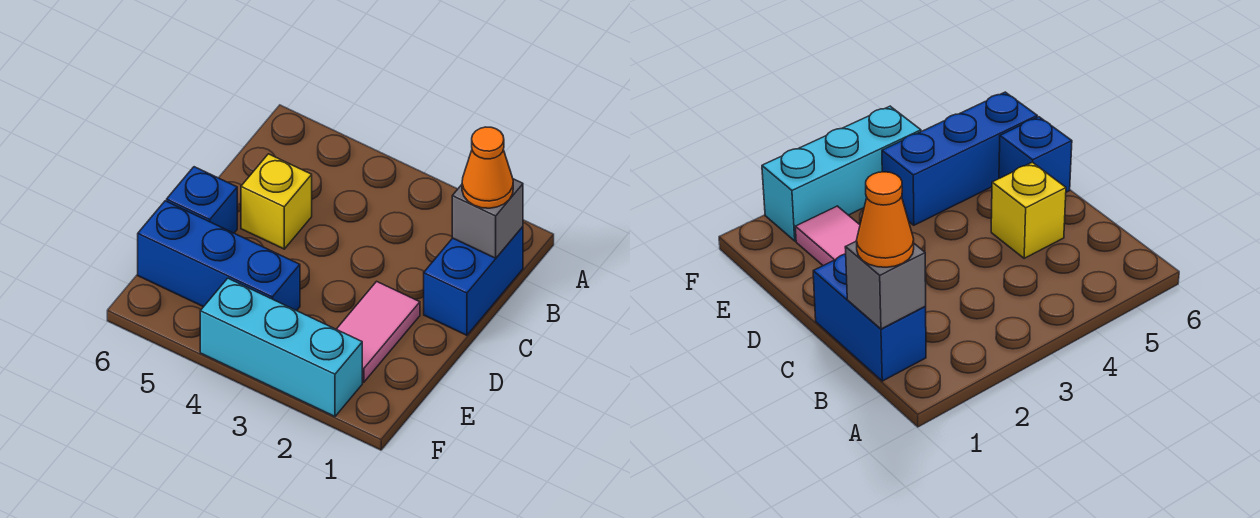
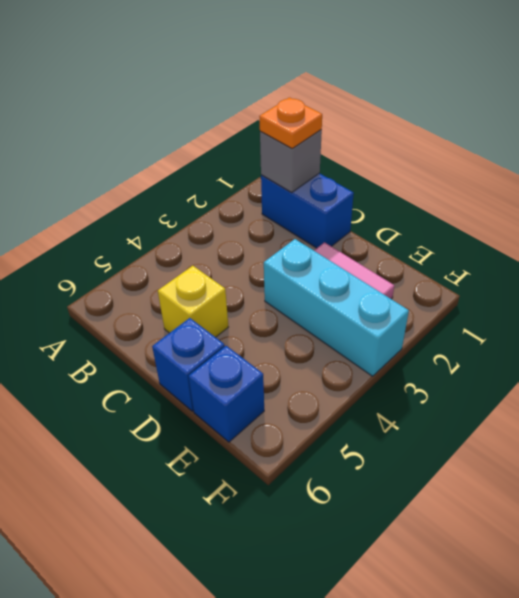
orange cone B1 level 3 -> orange plate B1 level 3
blue brick E4:E6 level 1 -> blue brick E6 level 1
cyan brick F2:F4 level 1 -> cyan brick D3:F3 level 1

